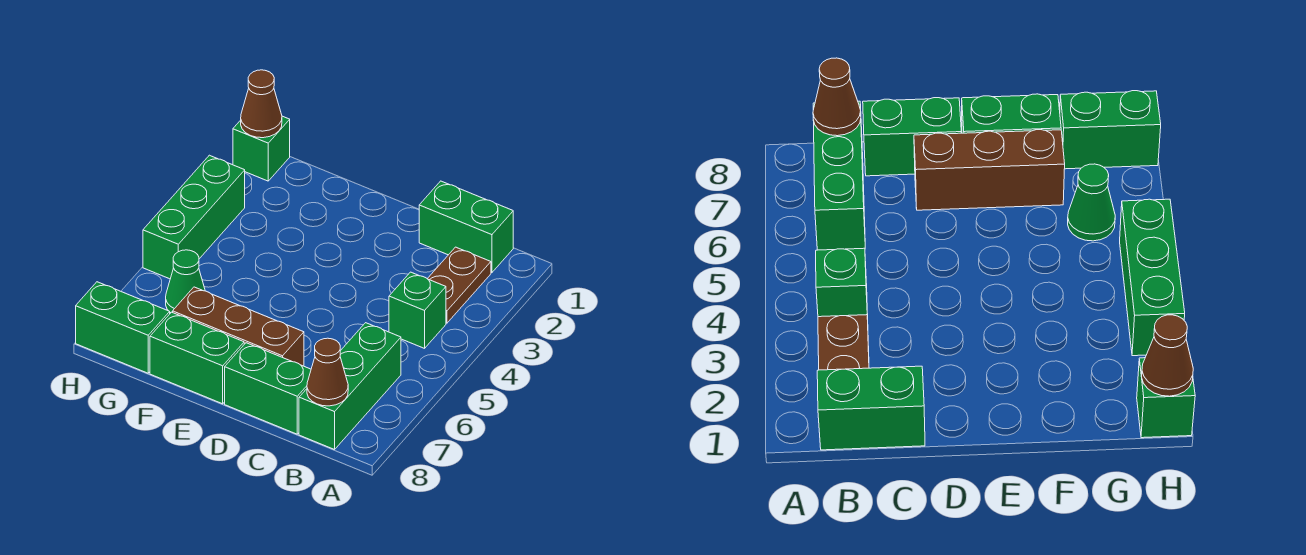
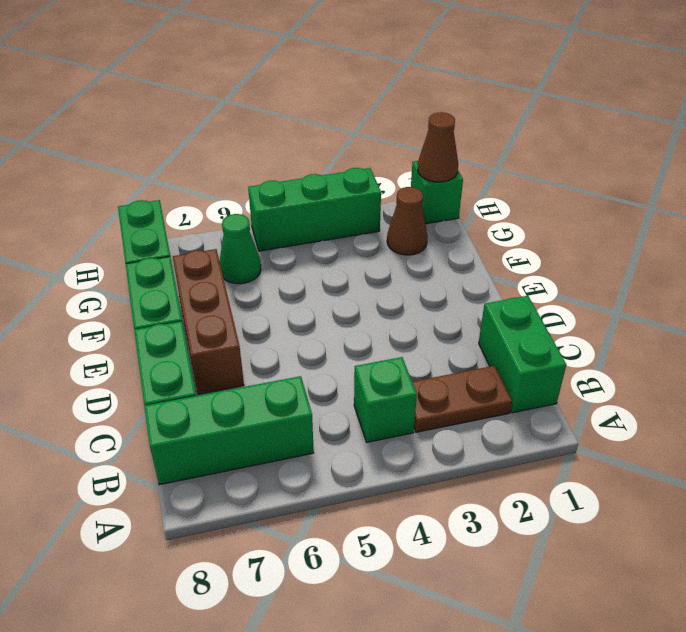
brown cone B8 level 2 -> brown cone G2 level 1

